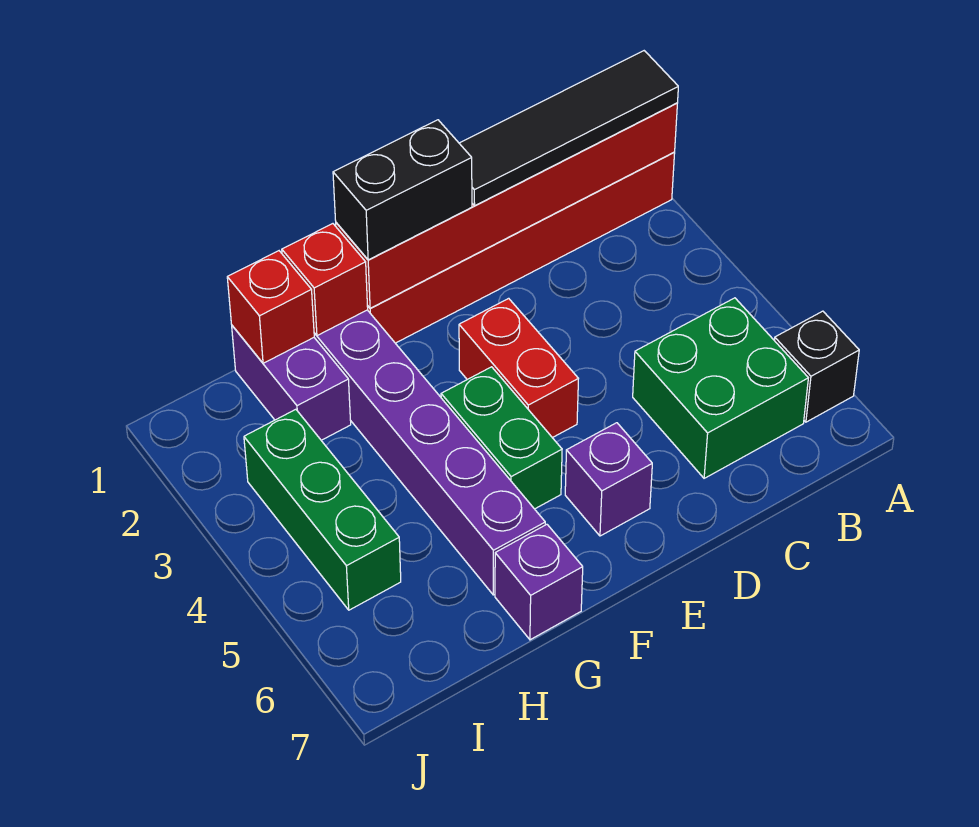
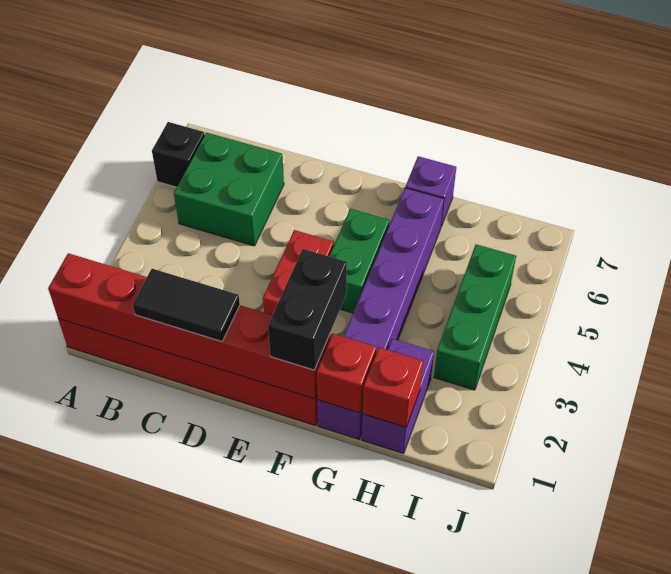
black tile A1:D1 level 3 -> black tile C1:D1 level 3
black brick E1:F1 level 3 -> black brick F1:F2 level 3
purple brick E6 level 1 -> none

